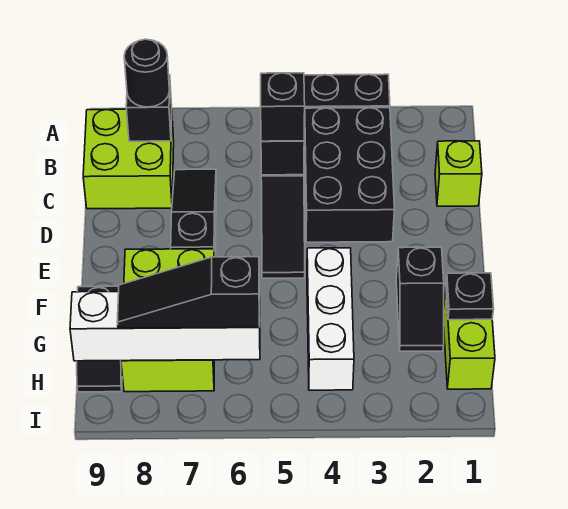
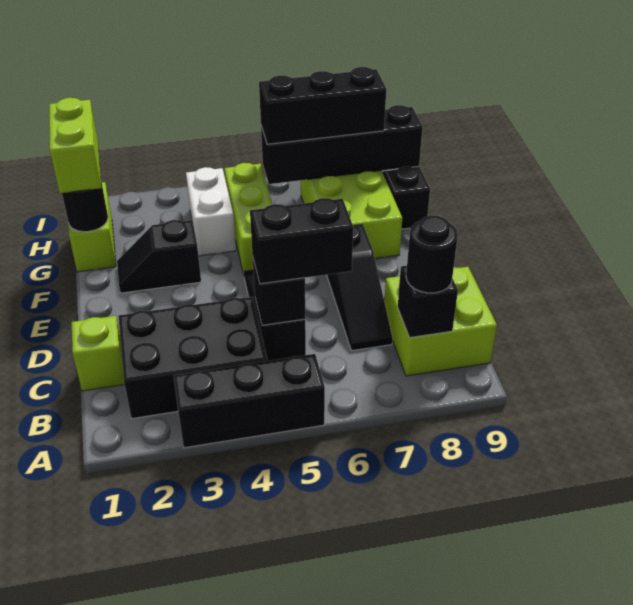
black brick B3:D4 level 1 -> black brick B2:C4 level 1
black brick C5 level 3 -> black brick C5:C6 level 3
black slope F2:G2 level 1 top F -> black slope F2:F3 level 1 top 3
white brick F4:H4 level 1 -> white brick G4:H4 level 1
none -> lime brick F5:H5 level 1
black plate G1 level 2 -> black round brick G1 level 2
none -> lime brick G1:H1 level 3
white brick H6:H9 level 2 -> black brick H6:H9 level 2
black slope H6:H8 level 3 top 6 -> black brick H6:H8 level 3

